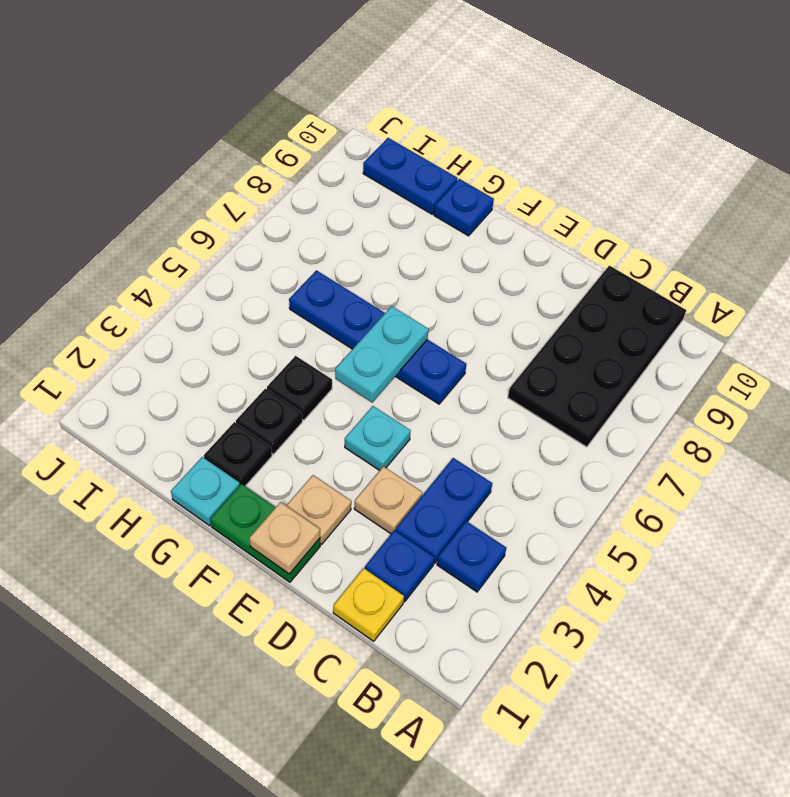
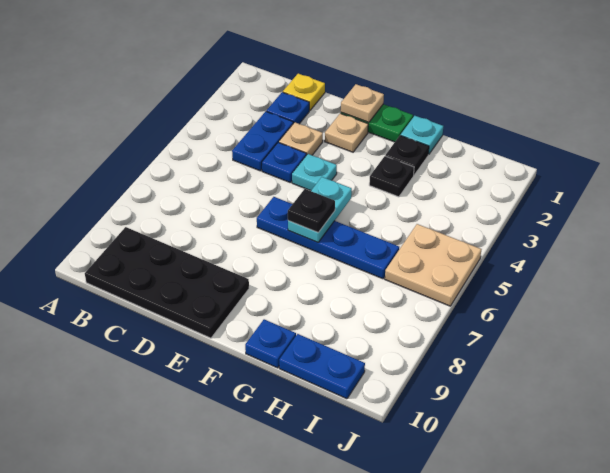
blue plate B3 level 1 -> blue plate D4 level 1
black plate B7:C10 level 1 -> black plate B9:E10 level 1
black plate G4 level 1 -> black plate F6 level 3
none -> tan plate I5:J6 level 1

